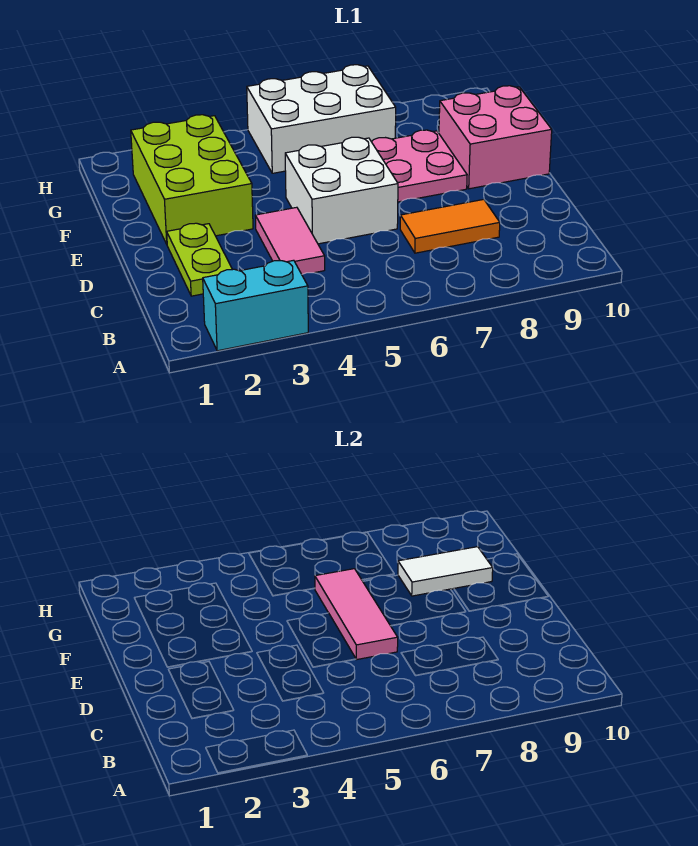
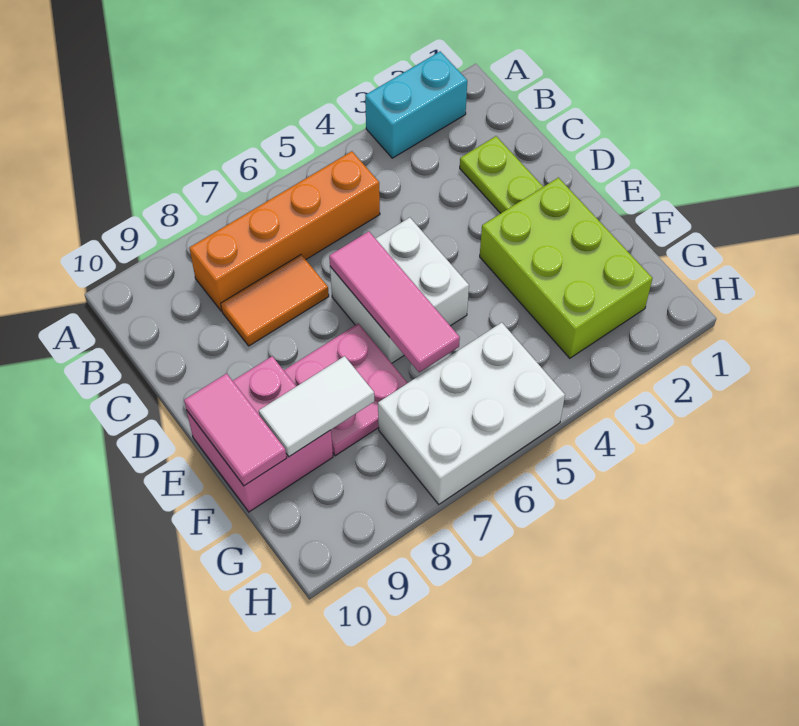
none -> orange brick B5:B8 level 1
pink tile C4:D4 level 1 -> pink tile E10:F10 level 2

